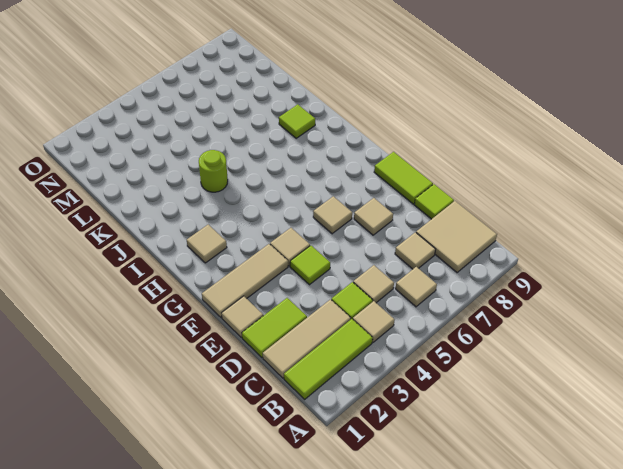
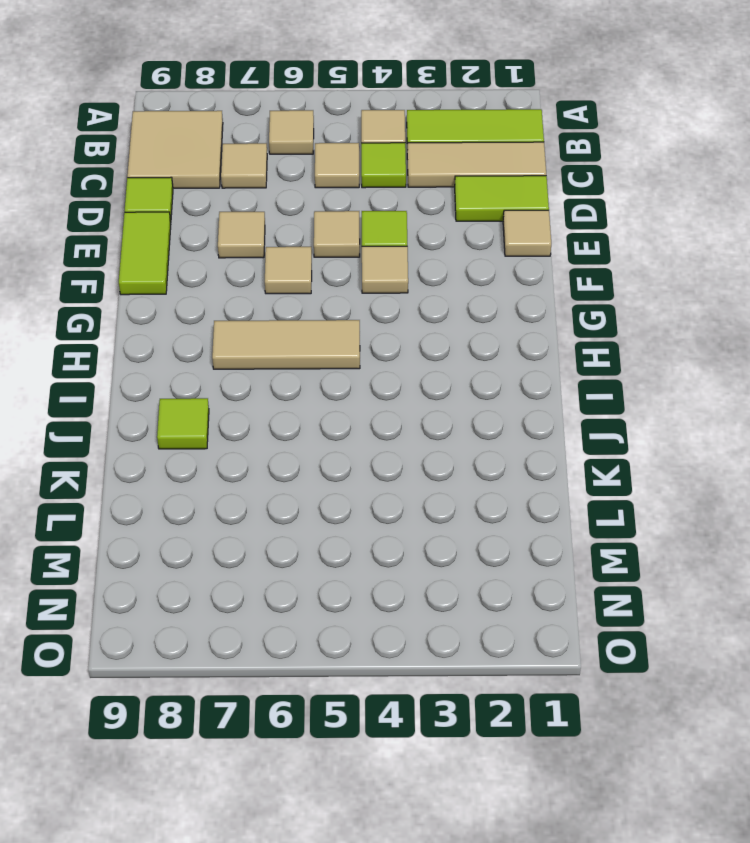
tan tile F1:F3 level 1 -> tan tile H5:H7 level 1
tan tile H2 level 1 -> tan tile E5 level 1
lime round brick J4 level 1 -> none

